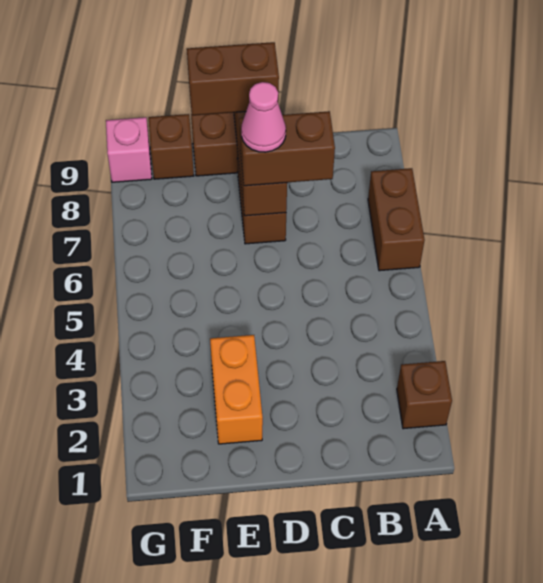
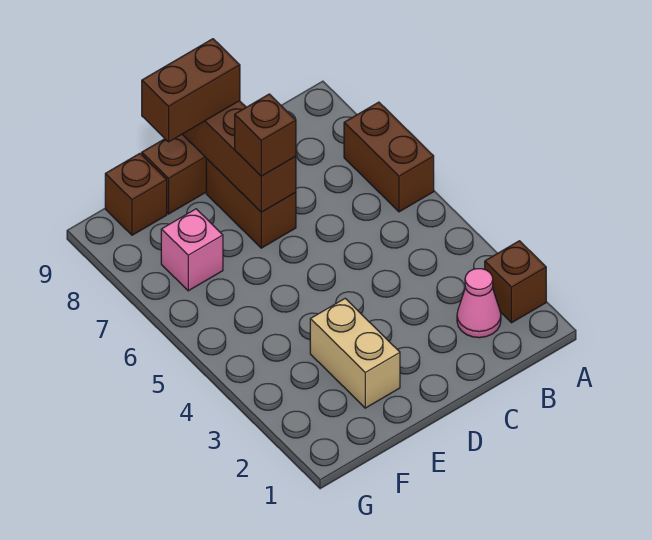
brown brick C7:D7 level 3 -> brown brick D7 level 3
pink cone D7 level 4 -> pink cone B2 level 1
orange brick E2:E3 level 1 -> tan brick E2:E3 level 1
pink brick G9 level 1 -> pink brick F7 level 1

